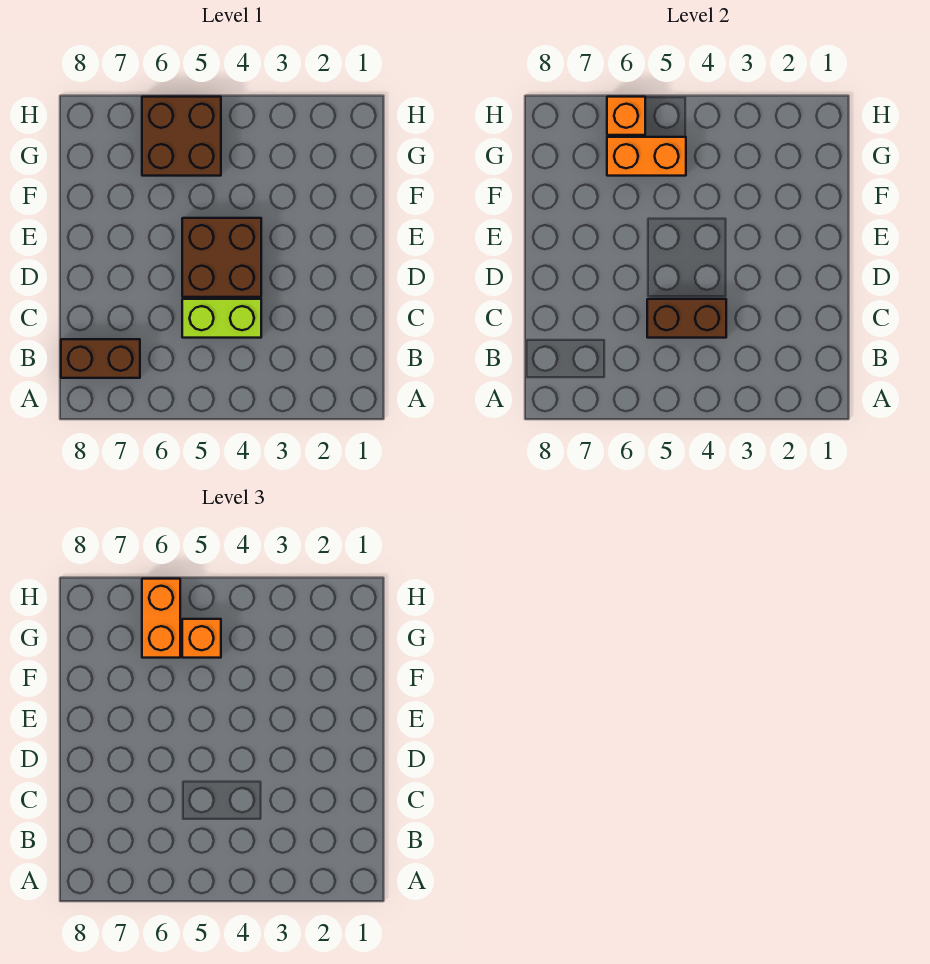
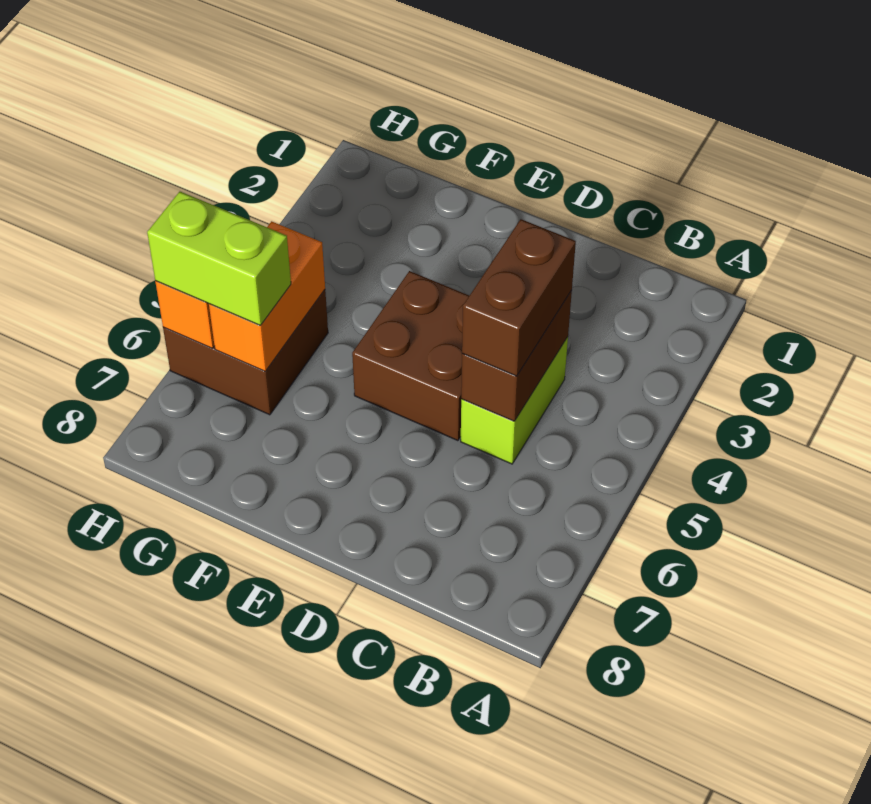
brown brick B7:B8 level 1 -> brown brick C4:C5 level 3
orange brick G5 level 3 -> none
orange brick G6:H6 level 3 -> lime brick G6:H6 level 3

